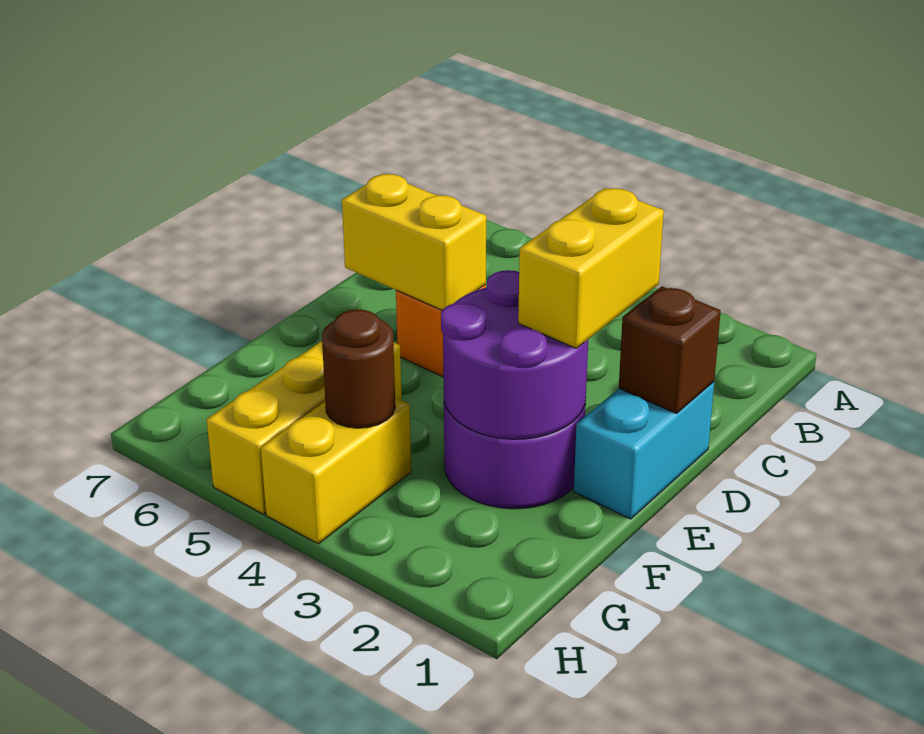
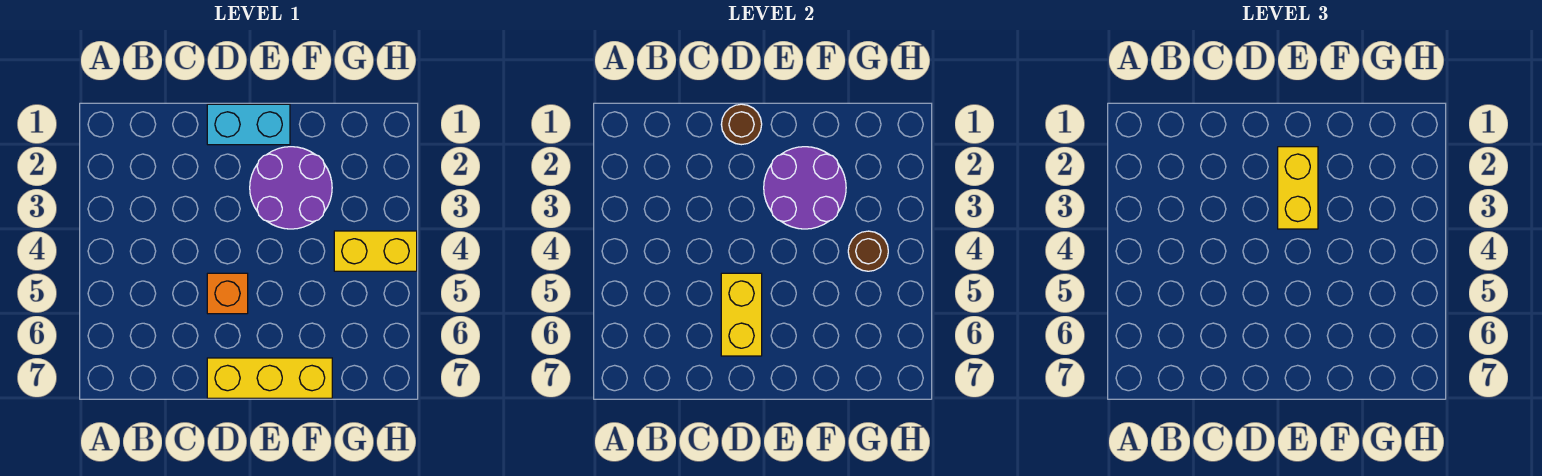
brown brick D1 level 2 -> brown round brick D1 level 2
yellow brick D2:E2 level 3 -> yellow brick E2:E3 level 3
yellow brick F5:H5 level 1 -> yellow brick D7:F7 level 1

